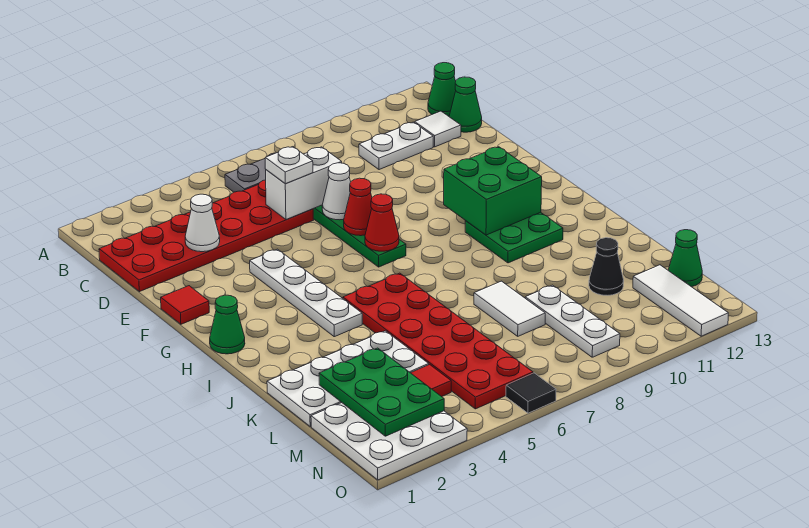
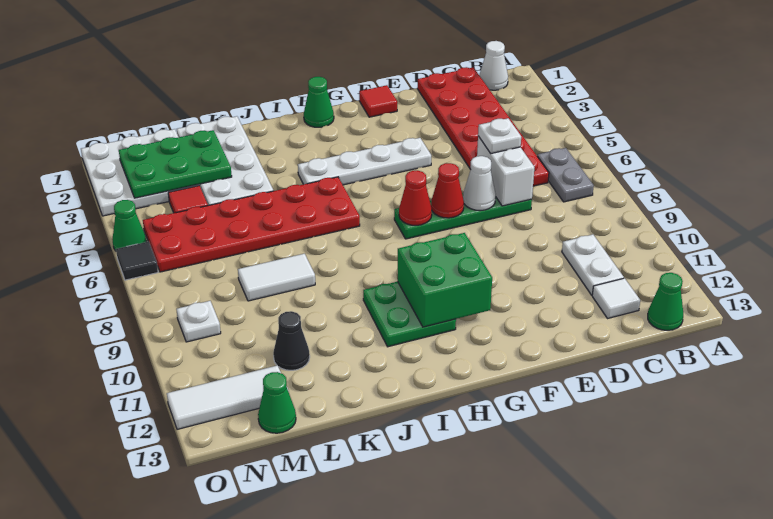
green cone C13 level 1 -> green cone O5 level 1
white cone D3 level 2 -> white cone B1 level 1
white plate L9:N9 level 1 -> white plate N9 level 1

